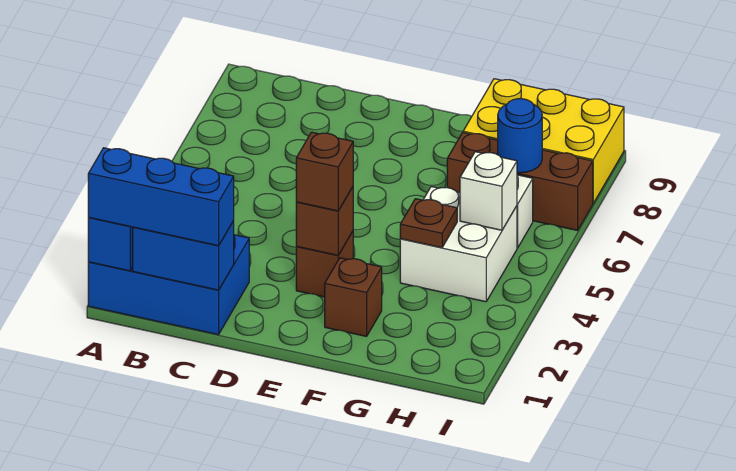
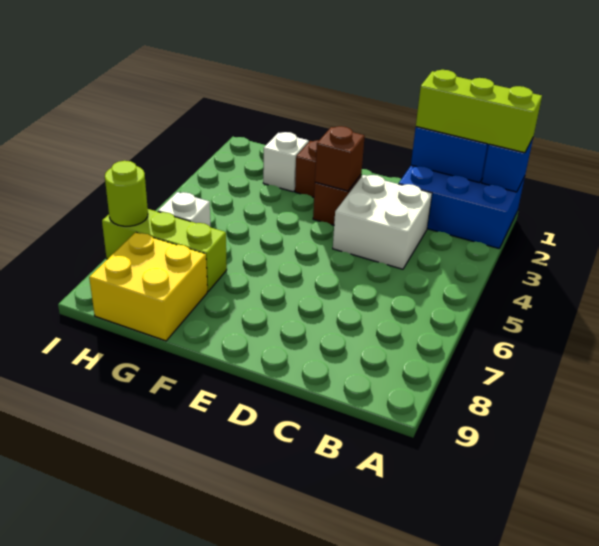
blue brick A1:C1 level 3 -> lime brick A1:C1 level 3
brown brick E3 level 3 -> none
white brick G4:H5 level 1 -> white brick C3:D4 level 1
brown plate G4 level 2 -> none
brown brick G7:I7 level 1 -> lime brick G7:I7 level 1
yellow brick G8:I9 level 1 -> yellow brick G8:H9 level 1
white brick H5 level 2 -> white brick G2 level 1
blue round brick H7 level 2 -> none
none -> lime round brick I7 level 2

